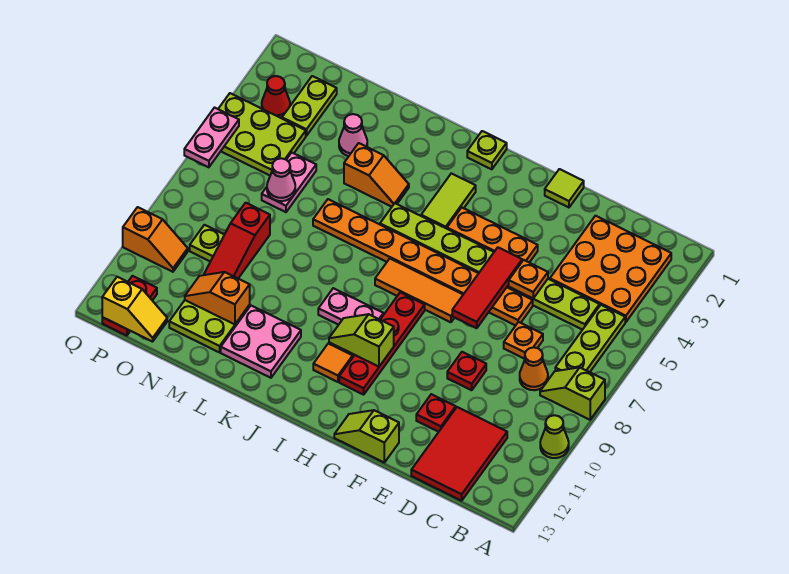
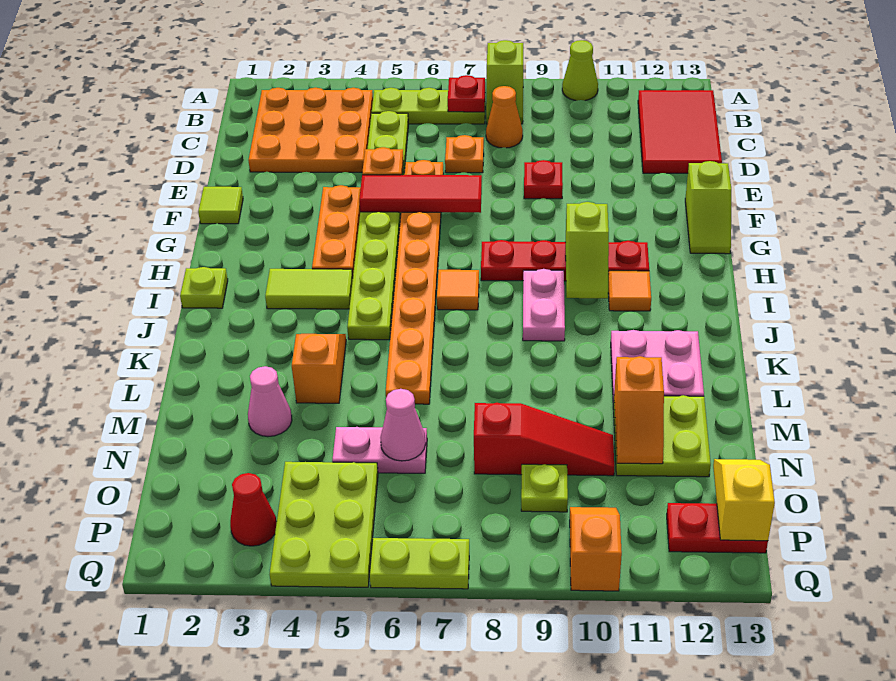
red tile C11:D13 level 1 -> red tile B12:D13 level 1
red plate E11 level 1 -> red plate B7 level 2
orange tile G7:I7 level 1 -> orange tile I7 level 1
lime plate O2:O3 level 1 -> lime plate Q6:Q7 level 1
pink plate Q5:Q6 level 2 -> none

